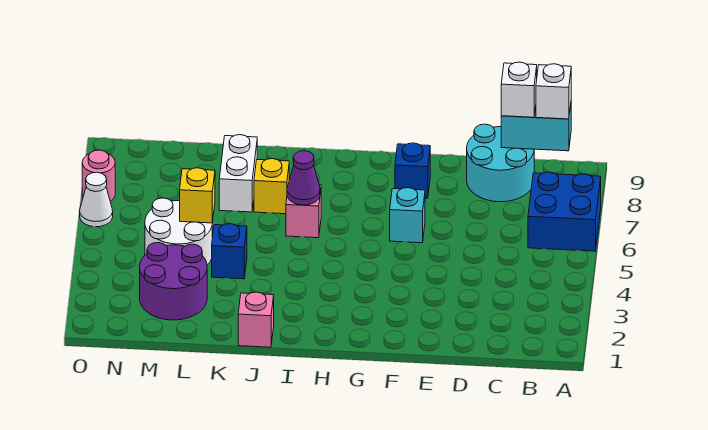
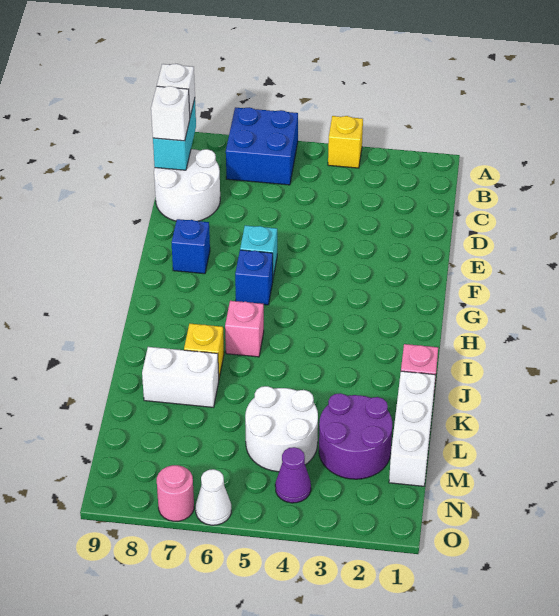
cyan round brick C8:D9 level 1 -> white round brick C8:D9 level 1
purple cone I6 level 2 -> purple cone N4 level 1
none -> white brick K1:M1 level 1
blue brick K4 level 1 -> blue brick G6 level 1
yellow brick L5 level 2 -> yellow brick A4 level 1

